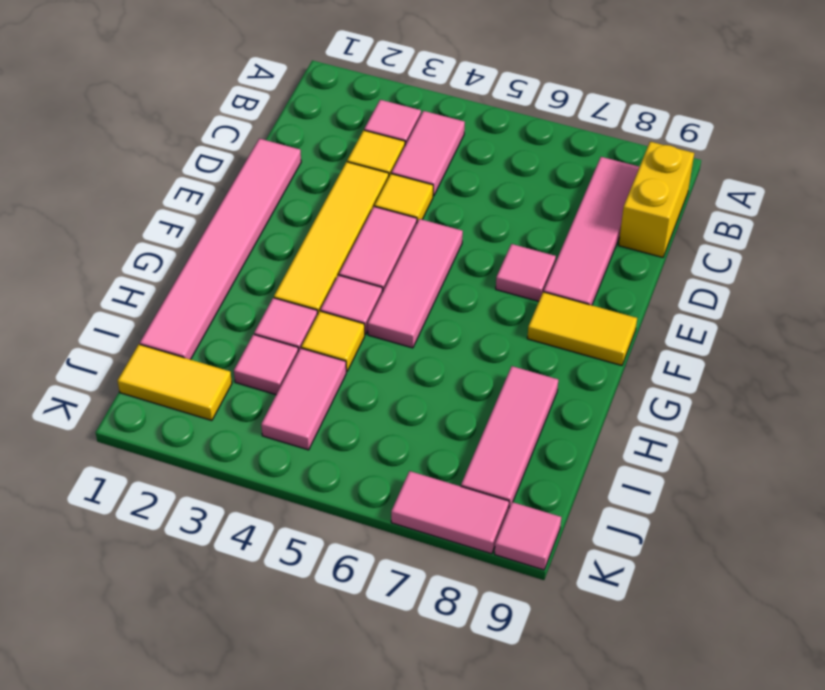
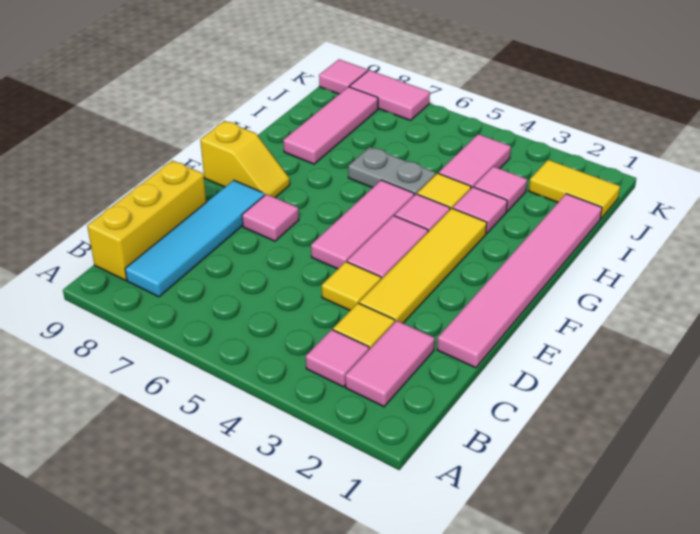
pink tile B4:C4 level 1 -> pink tile B2:C2 level 1
pink tile B8:E8 level 1 -> cyan tile B8:E8 level 1
yellow brick B9:C9 level 1 -> yellow brick B9:D9 level 1
yellow tile F8:F9 level 1 -> yellow slope F8:F9 level 1 top 9
none -> grey plate H5:H6 level 1

